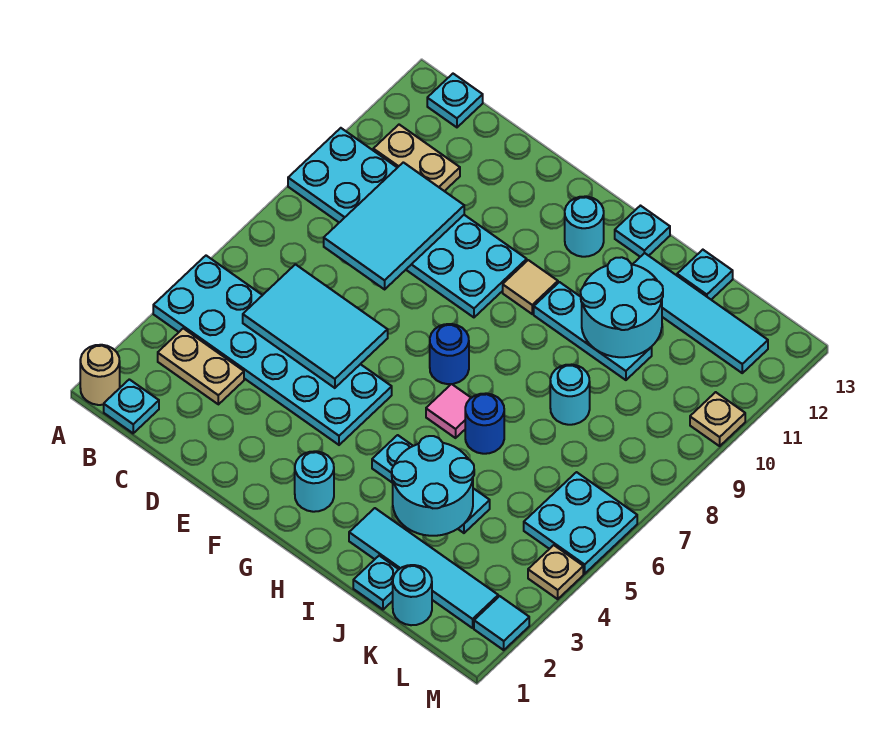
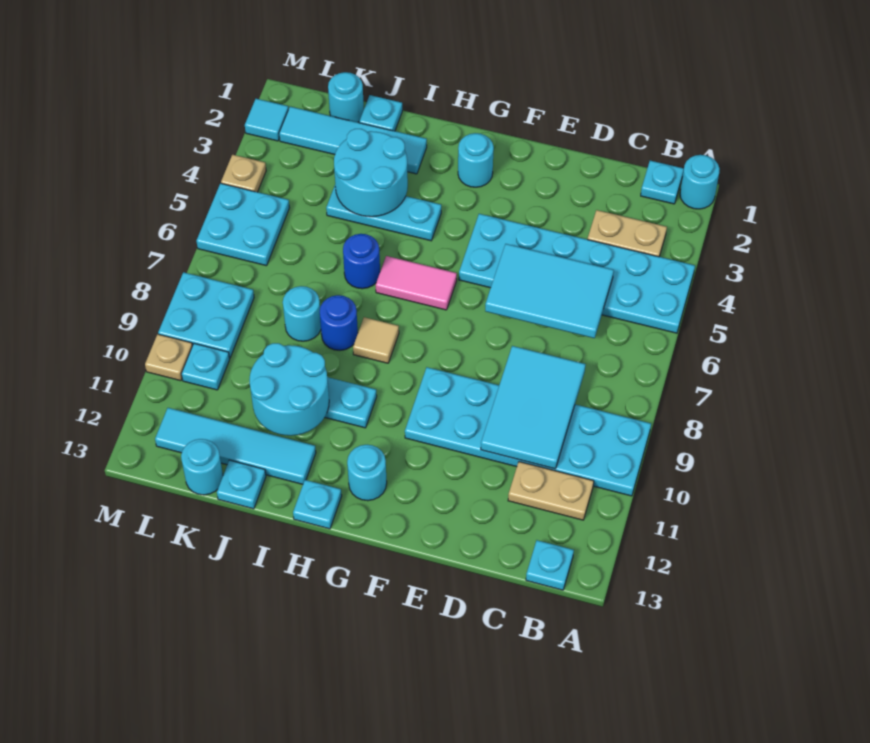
tan round brick A1 level 1 -> cyan round brick A1 level 1
blue round brick G7 level 1 -> blue round brick I8 level 1
tan tile G10 level 1 -> tan tile H8 level 1
pink tile H6 level 1 -> pink tile G6:H6 level 1
none -> cyan round brick K13 level 1
none -> cyan plate L8:M9 level 1
none -> cyan plate L10 level 1

